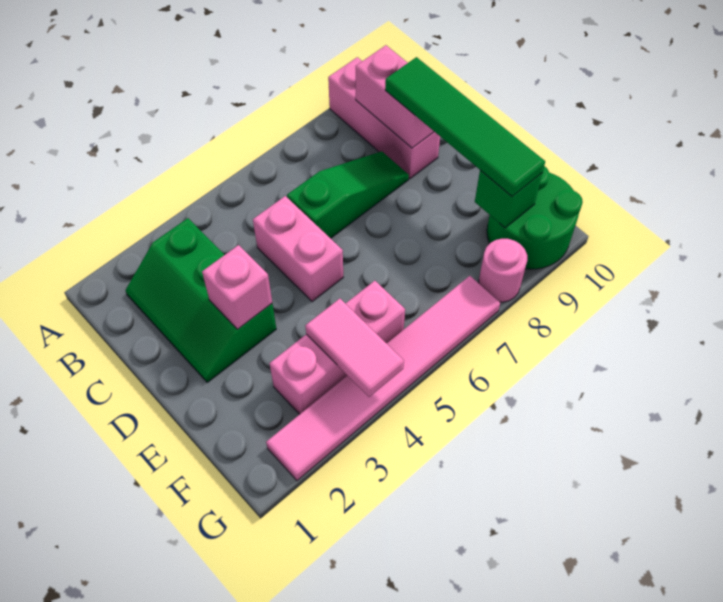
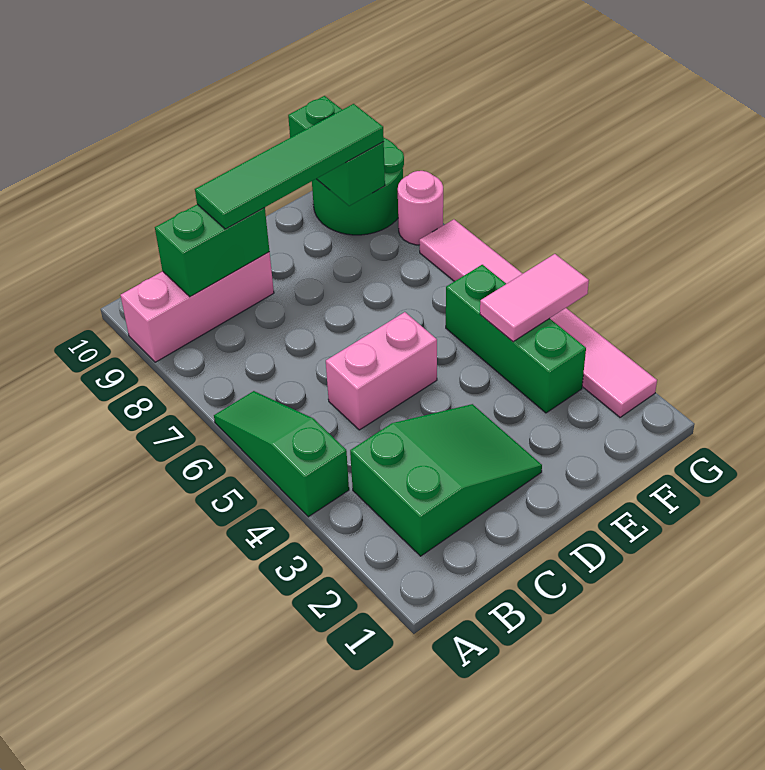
green slope B2:D3 level 1 top 3 -> green slope B2:D3 level 1 top B
pink brick B9:C9 level 2 -> green brick B9:C9 level 2
green slope C6:C8 level 1 top 6 -> green slope A4:A6 level 1 top 4
pink brick D3 level 2 -> none
pink brick F3:F5 level 1 -> green brick F3:F5 level 1
green brick F9 level 2 -> green brick F9:F10 level 2

